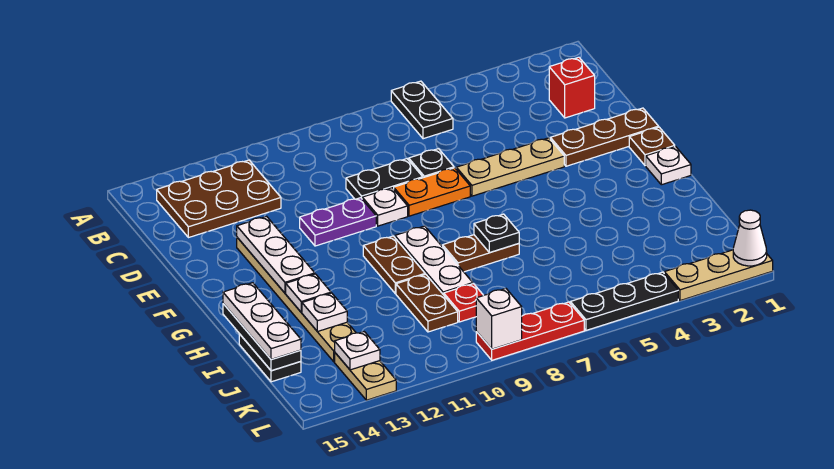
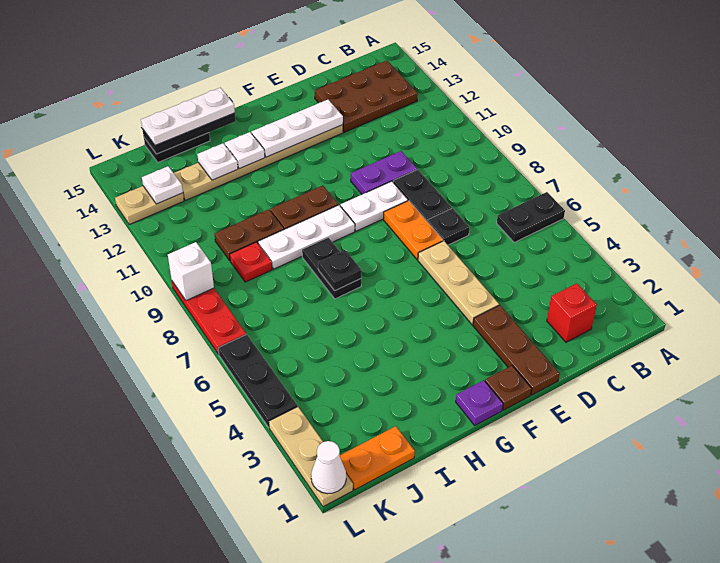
brown plate B12:C14 level 1 -> brown plate B13:D14 level 1
white plate E9 level 1 -> white plate E9:F9 level 1
purple plate E10:E11 level 1 -> purple plate D10:E10 level 1
white plate G1 level 1 -> purple plate G1 level 1
brown plate H7:H8 level 1 -> black plate H7:H8 level 1
none -> orange plate J1:K1 level 1

